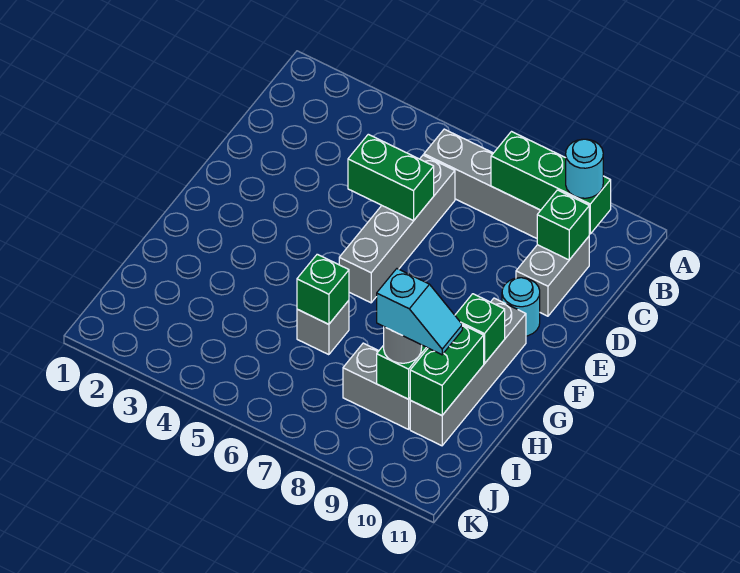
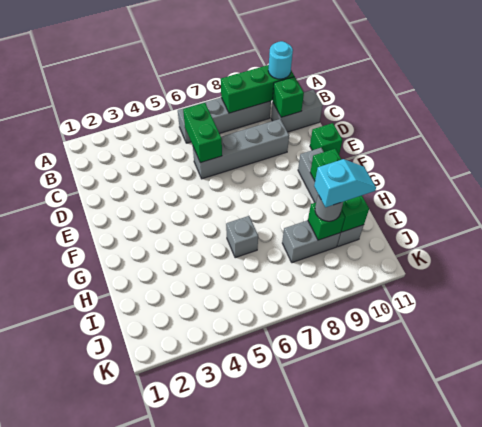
grey brick C6:F6 level 1 -> grey brick D6:D9 level 1
grey brick C10:D10 level 1 -> grey brick C10:C11 level 1
green brick D5:D6 level 2 -> green brick C6:D6 level 2
cyan round brick E10 level 1 -> none
green brick H6 level 2 -> green brick E11 level 1

